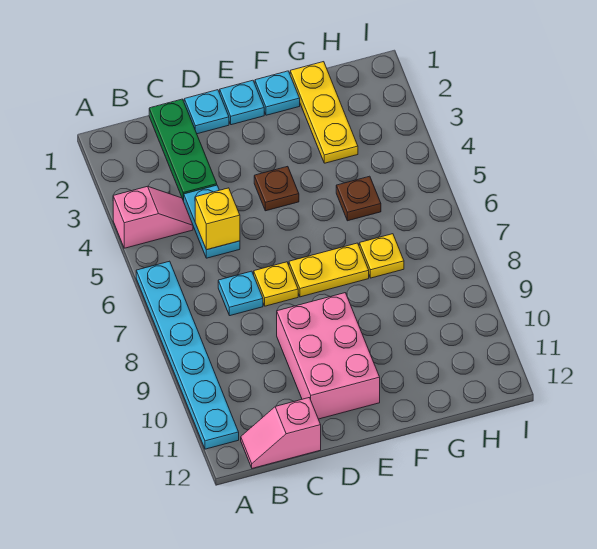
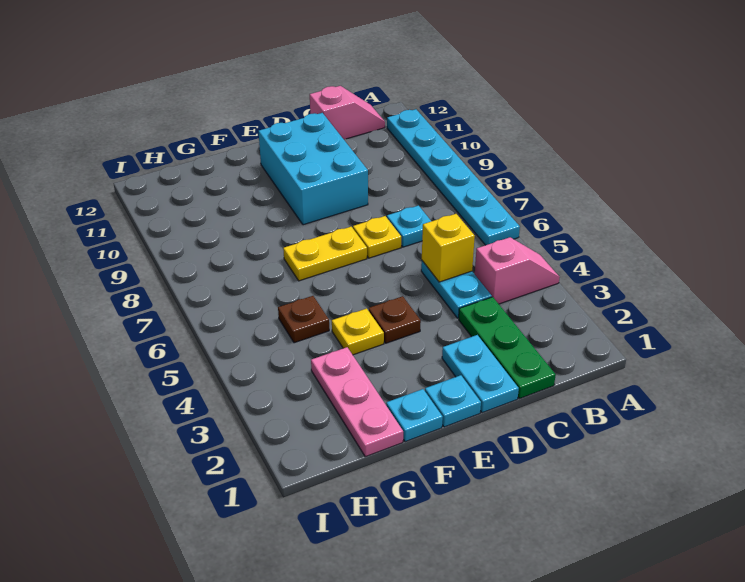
pink slope A4:B4 level 1 top A -> pink slope A4:B4 level 1 top B
cyan plate D1 level 1 -> cyan plate D1:D2 level 1
pink brick D9:E11 level 1 -> cyan brick D9:E11 level 1
yellow plate G1:G3 level 1 -> pink plate G1:G3 level 1
yellow plate G7 level 1 -> yellow plate F4 level 1

